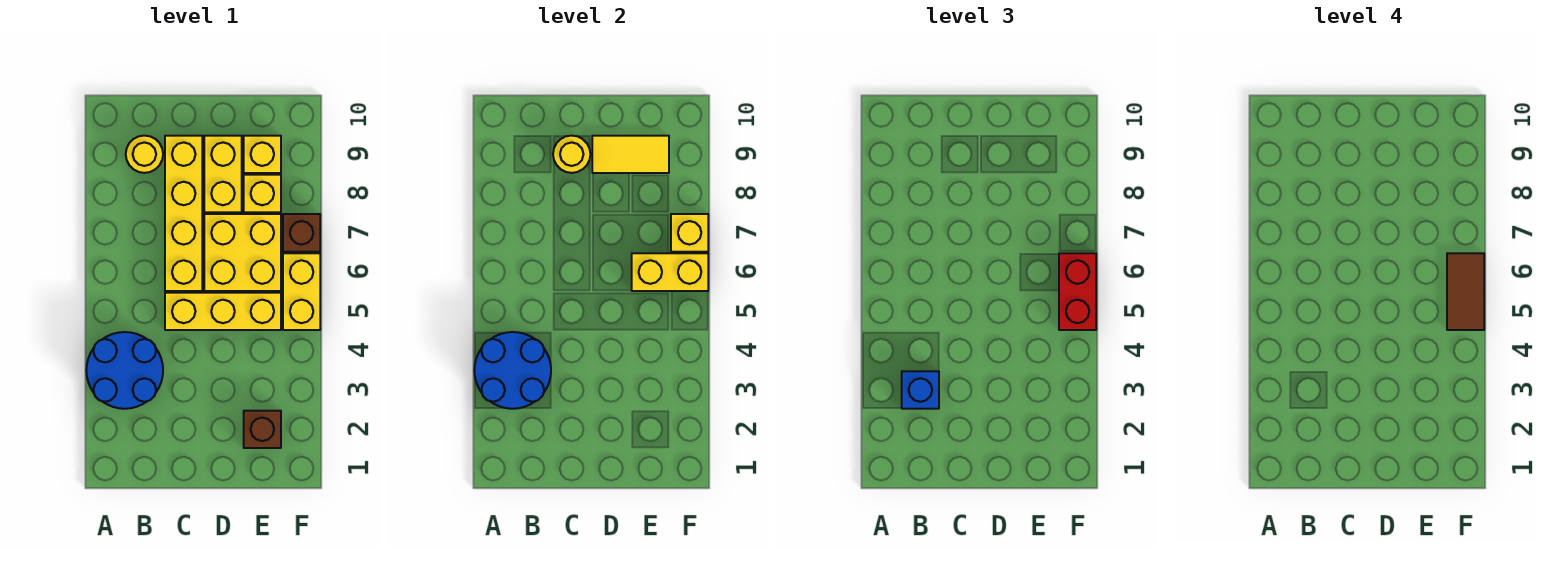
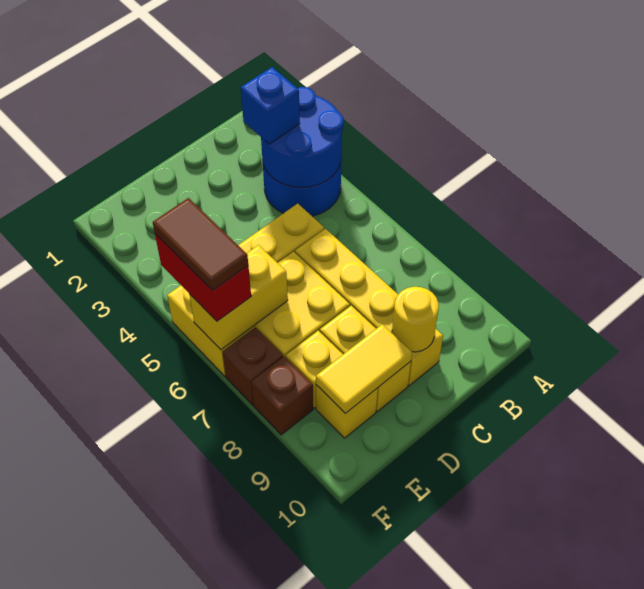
yellow round brick B9 level 1 -> none
brown brick E2 level 1 -> brown brick F8 level 1
yellow brick F7 level 2 -> none

